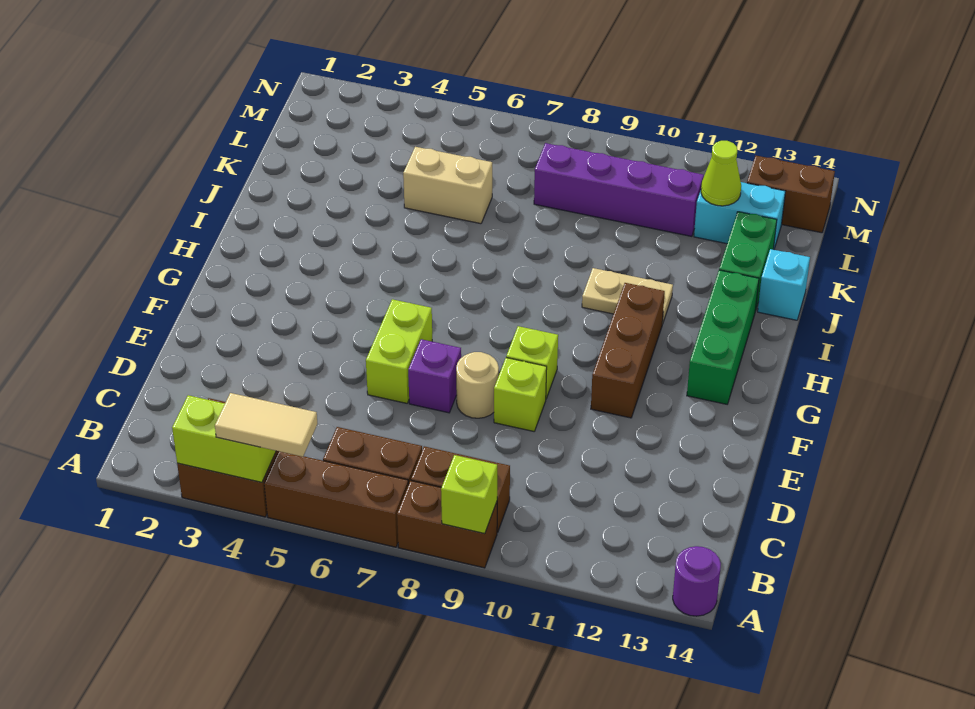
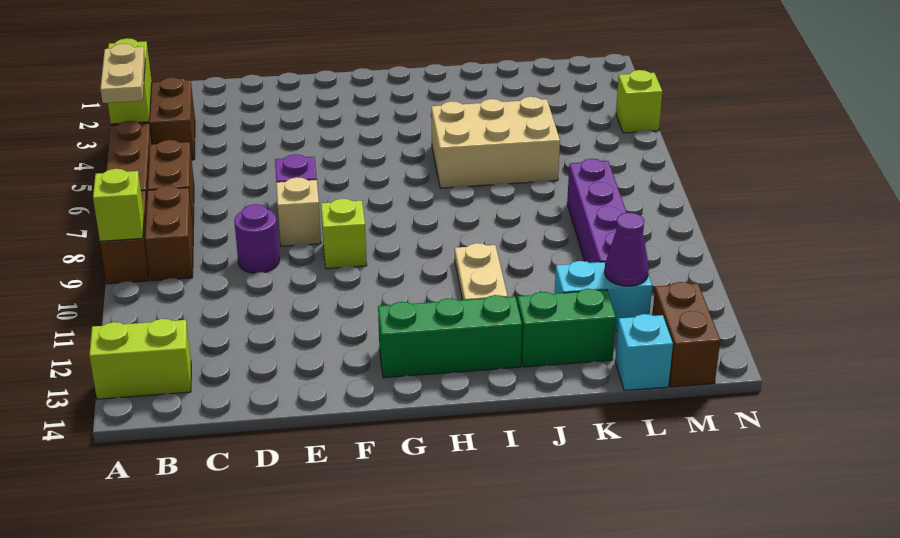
tan tile A4:A5 level 3 -> tan plate A4:A5 level 3
purple round brick A14 level 1 -> purple round brick D9 level 1
lime brick E6:F6 level 1 -> lime brick A13:B13 level 1
tan round brick E8 level 1 -> tan brick E8 level 1
lime brick E9 level 1 -> lime brick N4 level 1
brown brick F11:H11 level 1 -> none
cyan brick J14 level 1 -> cyan brick L14 level 1
tan brick K5:K6 level 1 -> tan brick I5:K6 level 1
cyan brick L12:L13 level 1 -> cyan brick K12:L12 level 1
lime cone L12 level 2 -> purple cone L12 level 2

